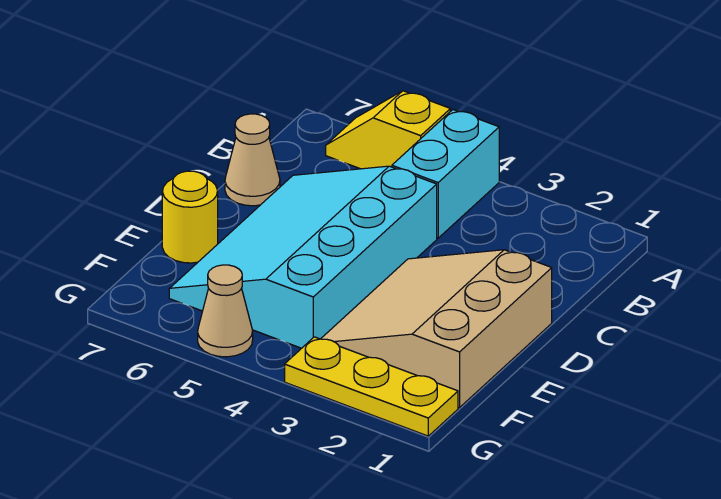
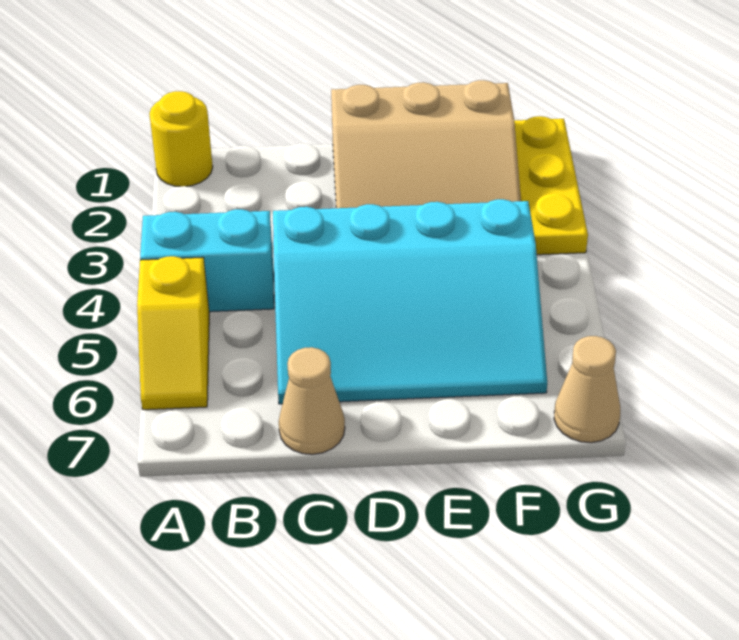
yellow round brick E7 level 1 -> yellow round brick A1 level 1
tan cone G5 level 1 -> tan cone G7 level 1

